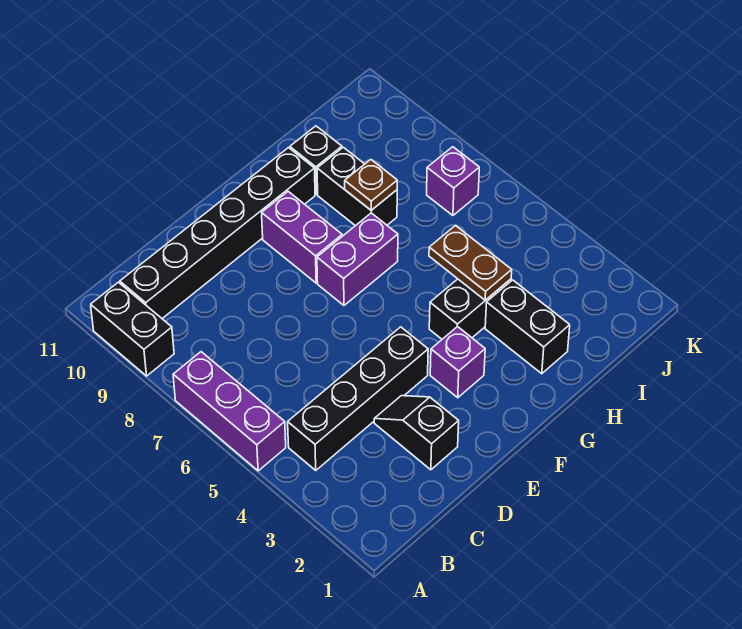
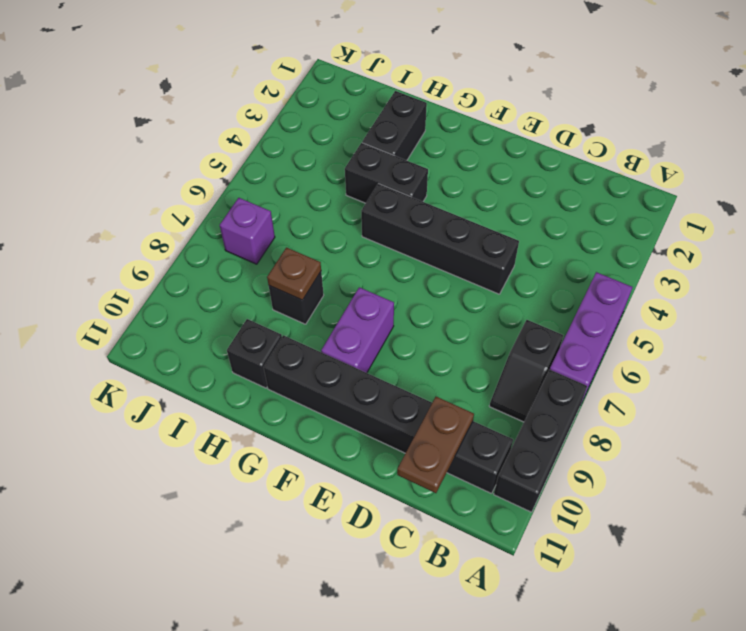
black brick A9:A10 level 1 -> black brick A8:A10 level 1
black brick B4:E4 level 1 -> black brick D5:G5 level 1
black slope D2:D3 level 1 top 2 -> black slope B7:B8 level 1 top 7
purple brick F3 level 1 -> none
purple brick F7:G7 level 1 -> none
brown plate H4:H5 level 2 -> brown plate C10:C11 level 2
black brick H8:H9 level 1 -> black brick H8 level 1

